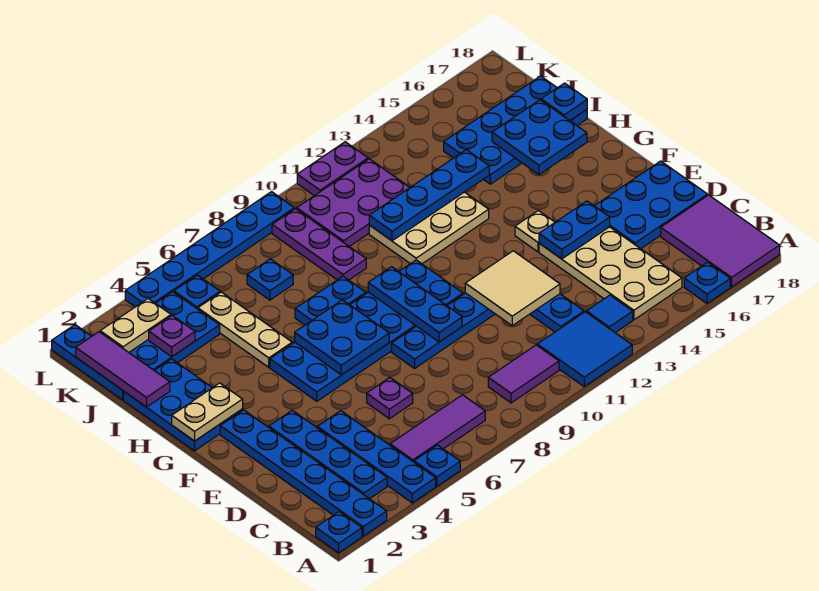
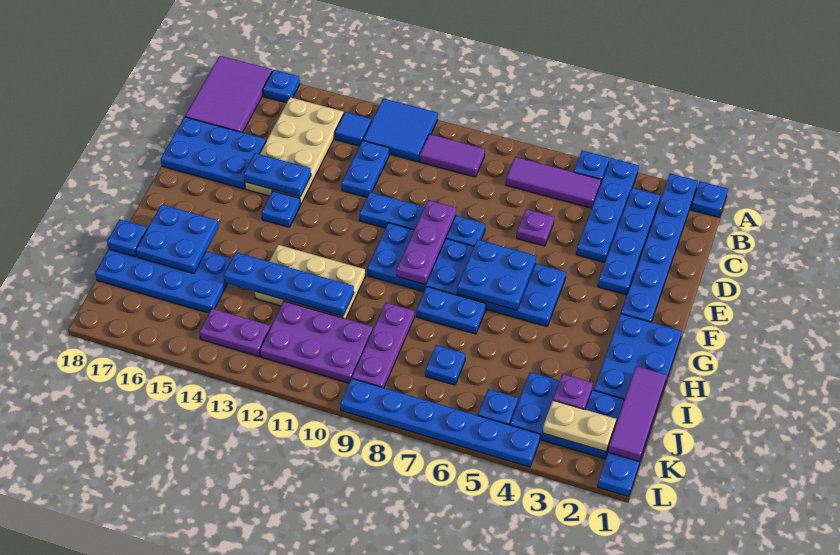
tan tile D11:E12 level 2 -> none
blue plate E9:G9 level 2 -> purple plate E9:G9 level 2
tan plate F14 level 1 -> blue plate F14 level 1
tan plate G1:G2 level 2 -> none
tan plate H5:J5 level 1 -> none
purple plate L11:L12 level 1 -> purple plate K13:K14 level 1

